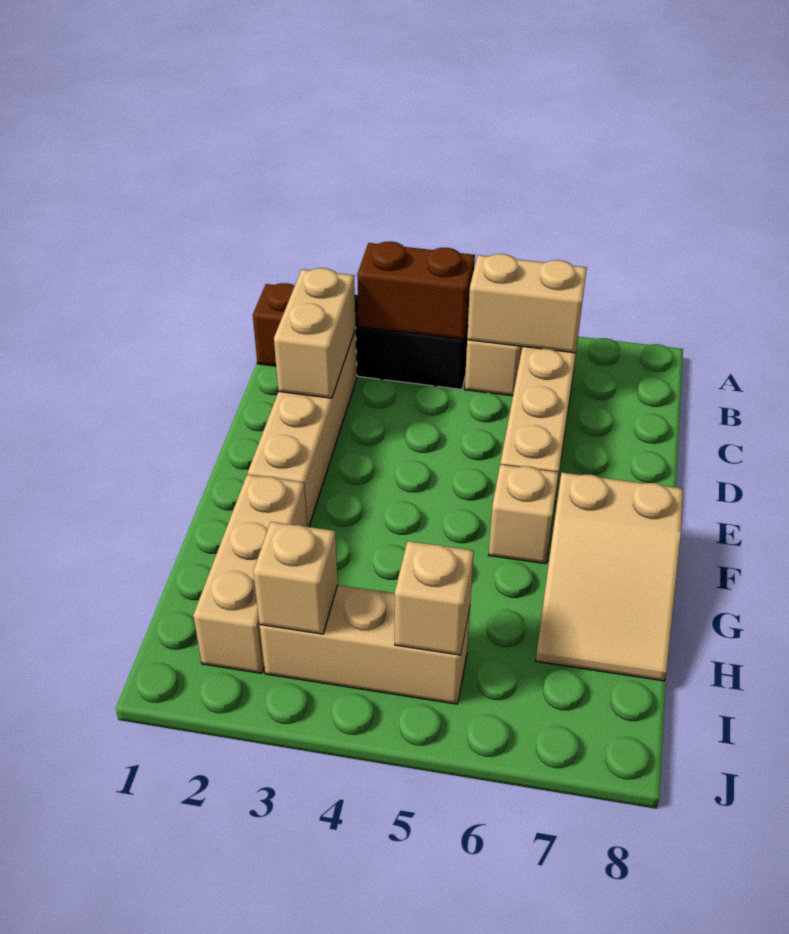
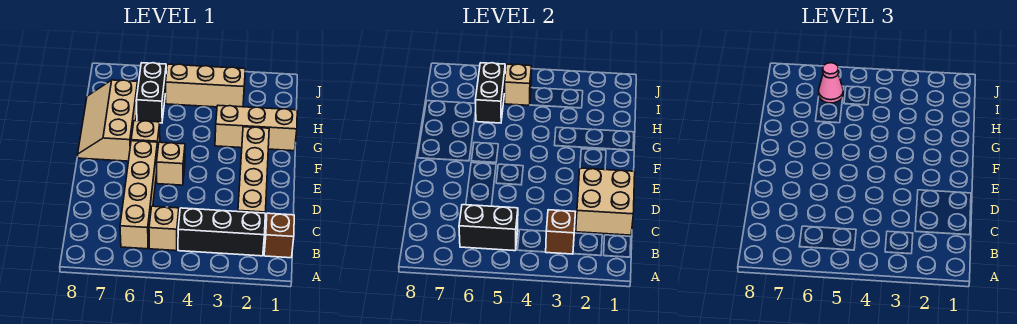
brown brick B3:B4 level 2 -> brown brick B3 level 2
tan brick B5:B6 level 2 -> black brick B5:B6 level 2
tan brick C2:D2 level 2 -> tan brick C1:D2 level 2
tan slope F7:H8 level 1 top F -> tan slope F7:H8 level 1 top 7
tan brick G2:I2 level 1 -> tan brick G1:G3 level 1
none -> black brick H6:I6 level 1
none -> black brick H6:I6 level 2
tan brick I3 level 2 -> tan brick E5 level 1
none -> pink cone I6 level 3

